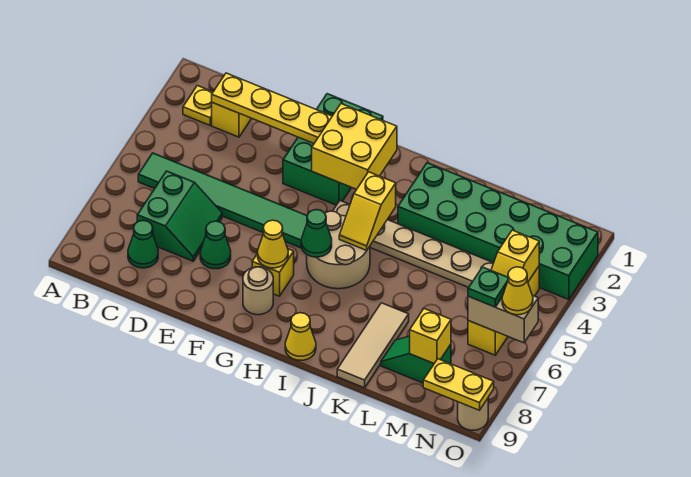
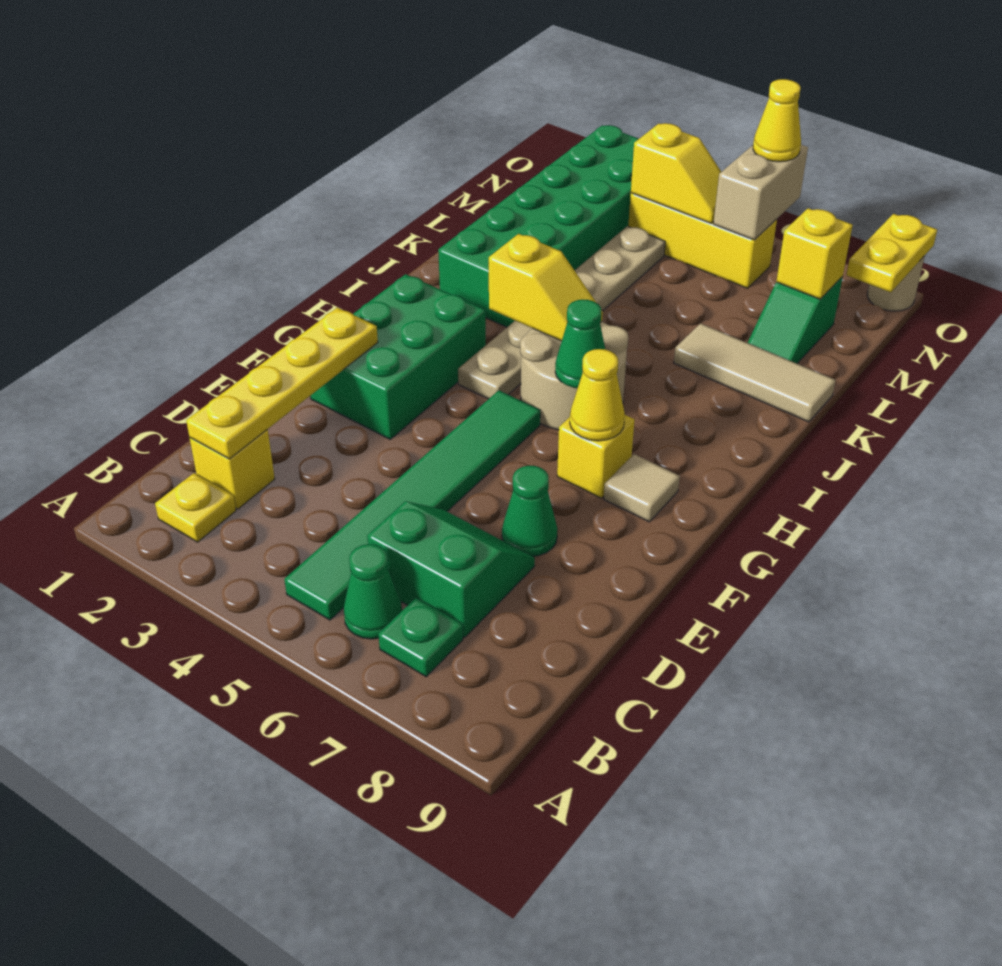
green cone C8 level 1 -> green cone B6 level 1
green brick F1:G3 level 1 -> green brick F2:H3 level 1
yellow brick G2:H3 level 2 -> none
tan round brick G8 level 1 -> tan tile G8 level 1
yellow cone I9 level 1 -> none
green plate N6 level 3 -> green plate B7 level 1

